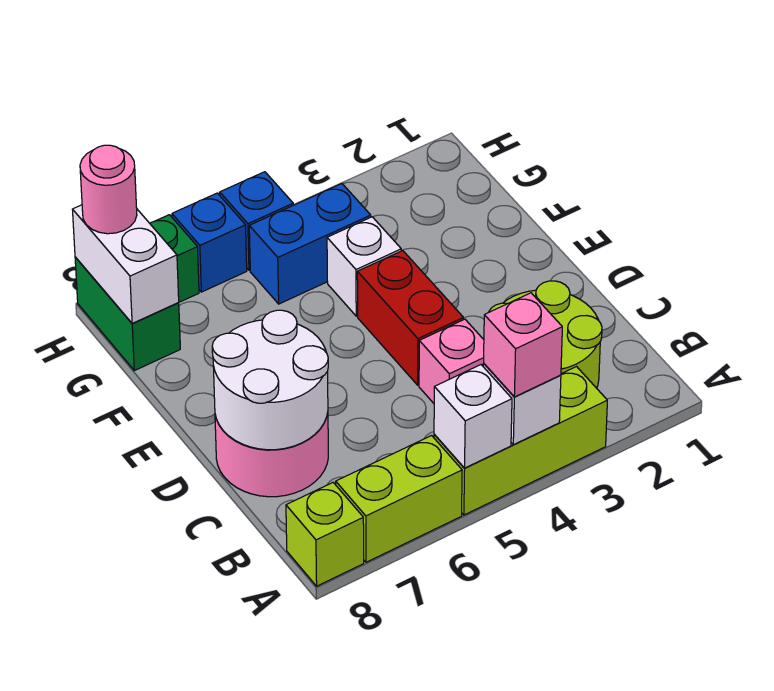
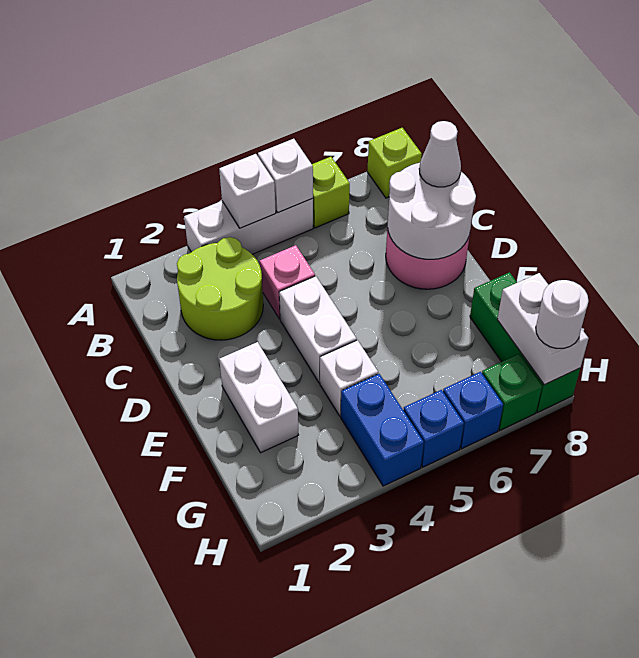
lime brick A3:A5 level 1 -> white brick A3:A5 level 1
pink brick A4 level 3 -> none
lime brick A6:A7 level 1 -> lime brick A6 level 1
none -> white cone C8 level 3
red brick D4:E4 level 1 -> white brick D4:E4 level 1
none -> white brick E2:F2 level 1
blue brick G4:G5 level 1 -> blue brick G4:H4 level 1
green brick G8:H8 level 1 -> green brick F8:H8 level 1
pink round brick H8 level 3 -> white round brick H8 level 3

